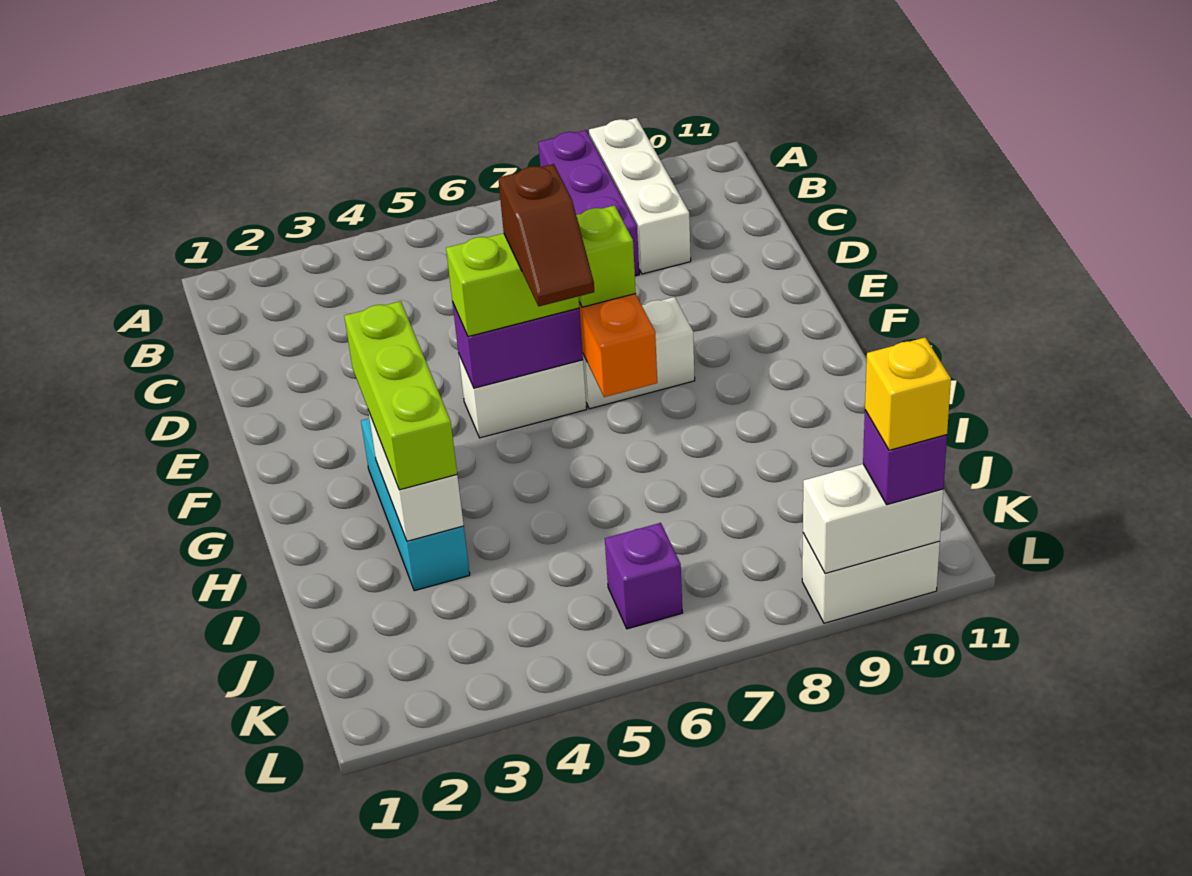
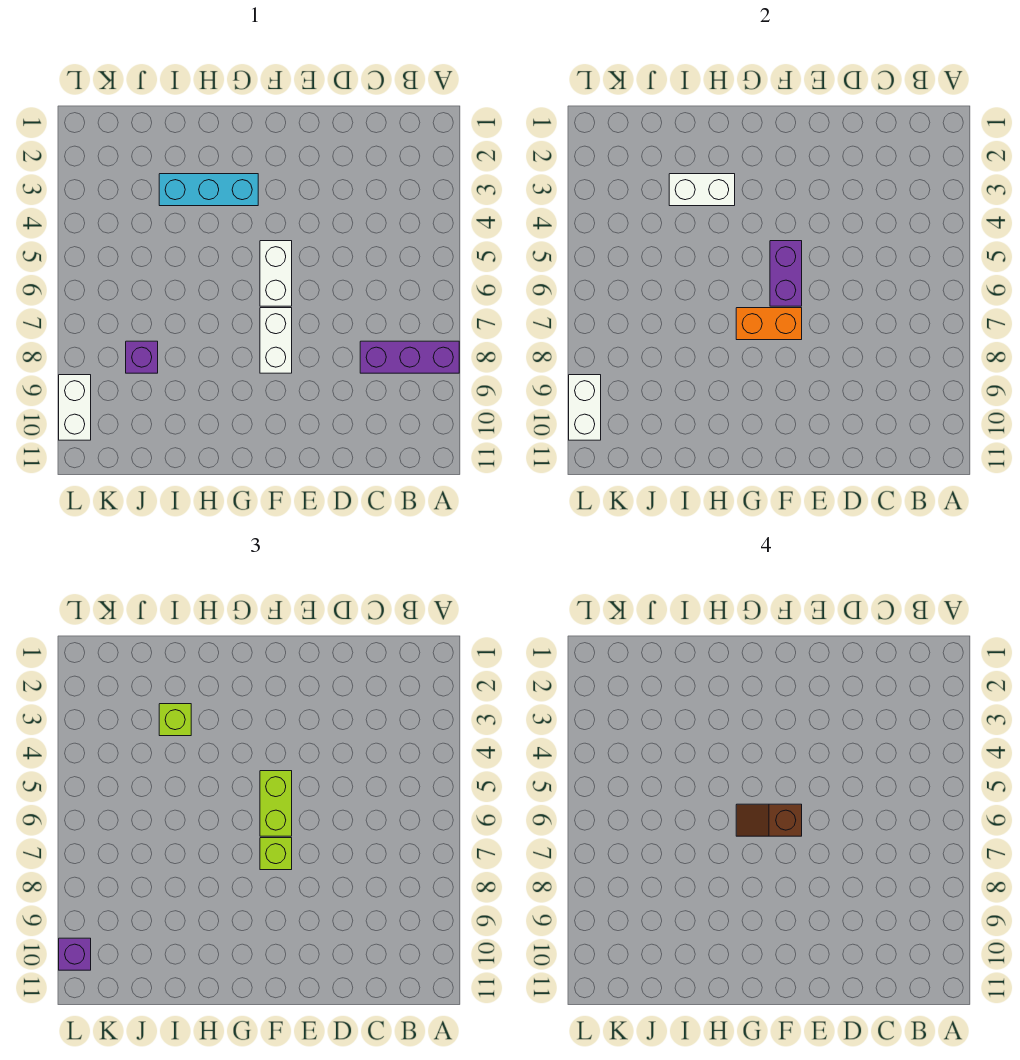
white brick A9:C9 level 1 -> none
lime brick G3:I3 level 3 -> lime brick I3 level 3
purple brick K6 level 1 -> purple brick J8 level 1
yellow brick L10 level 4 -> none

